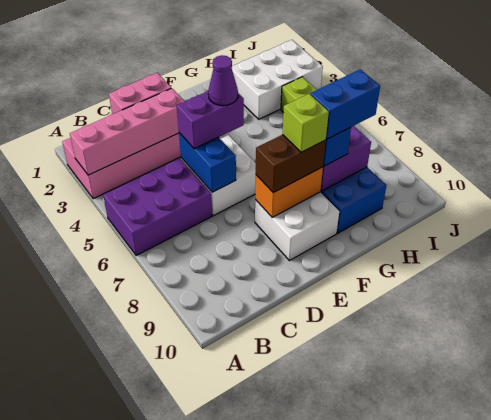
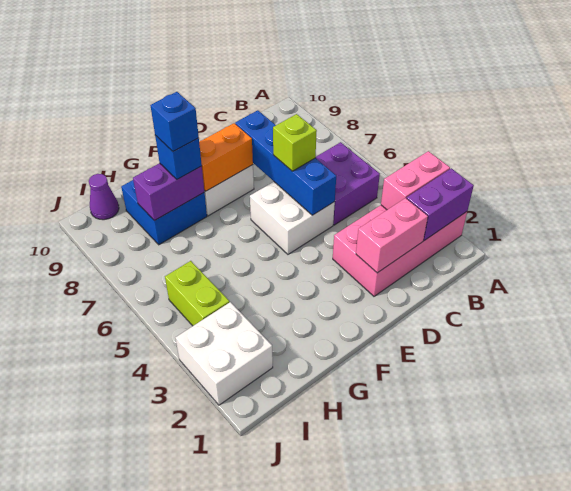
pink brick A3:D3 level 2 -> pink brick A3:B3 level 2
purple brick A5:C6 level 1 -> purple brick B5:C6 level 1
blue brick D5:D6 level 2 -> blue brick D5:D8 level 2
purple brick D5:E5 level 3 -> purple brick A2:B2 level 2
purple cone E5 level 4 -> purple cone I10 level 1
brown brick E8:F8 level 3 -> none
lime brick F8 level 4 -> lime brick D6 level 3
blue brick G8:H8 level 4 -> blue brick G8 level 4
white brick H2:J3 level 1 -> white brick I2:J3 level 1

